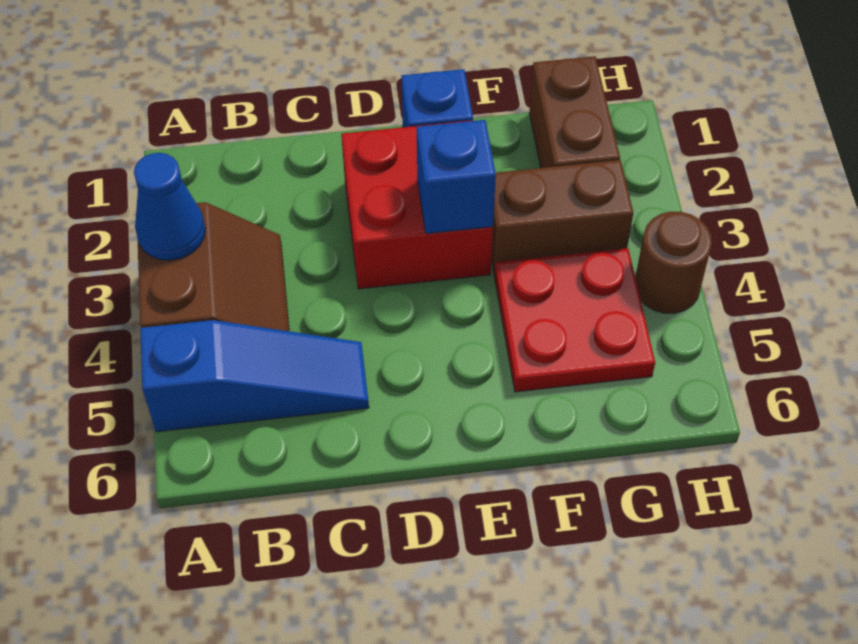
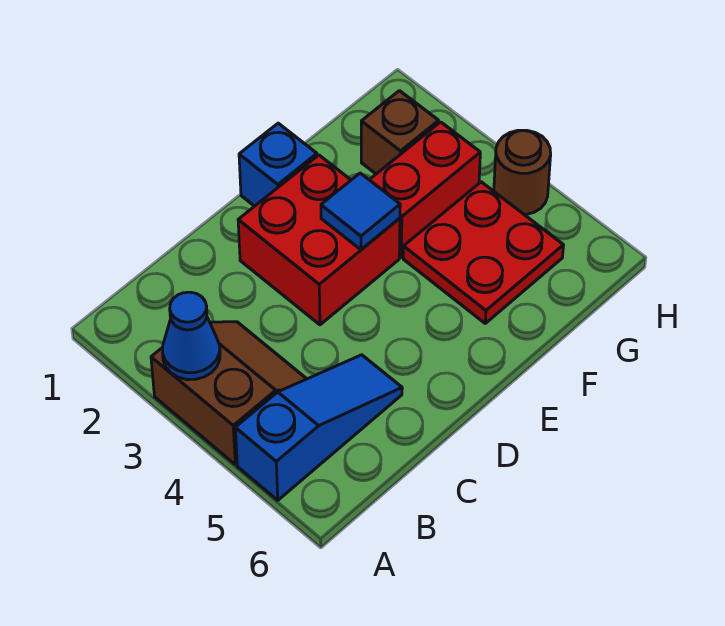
blue brick E3 level 2 -> blue tile E3 level 2
brown brick F3:G3 level 1 -> red brick F3:G3 level 1
brown brick G1:G2 level 1 -> brown brick G2 level 1

